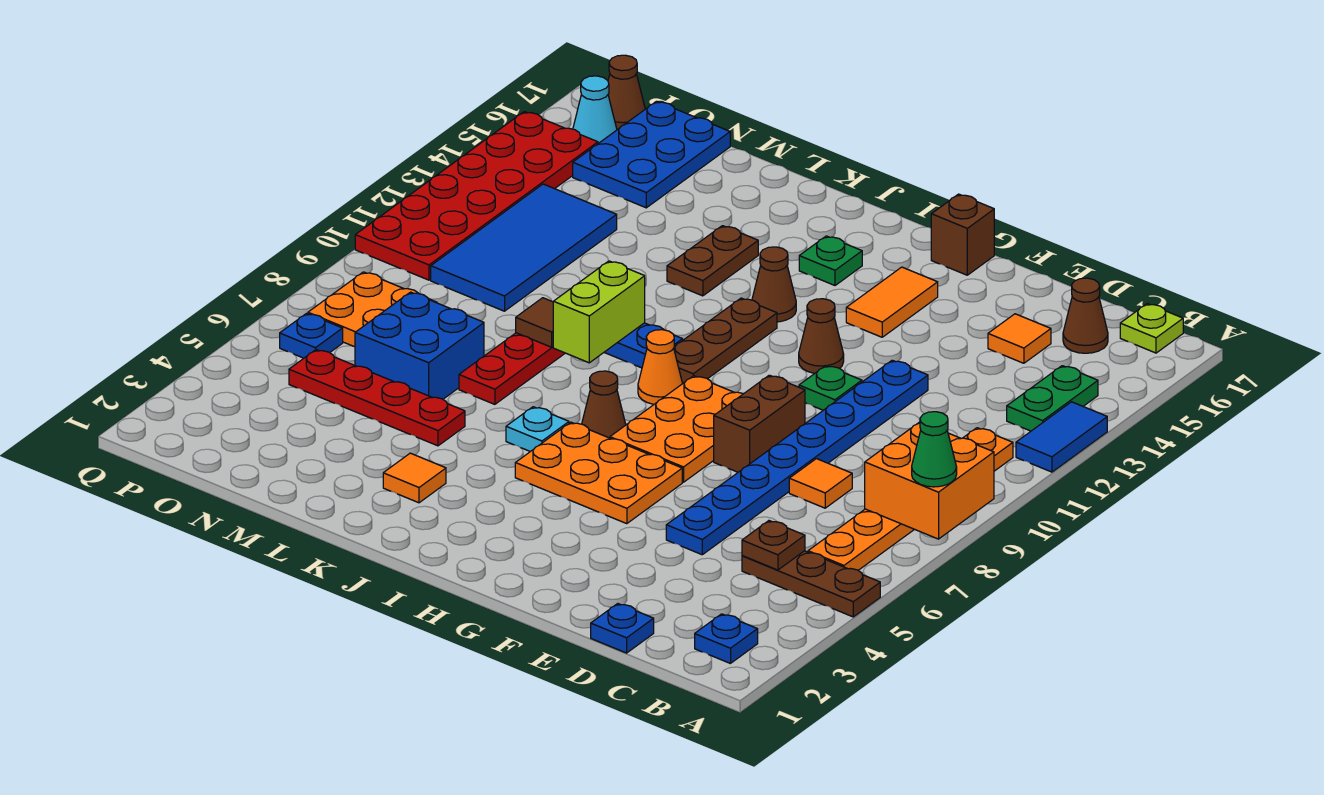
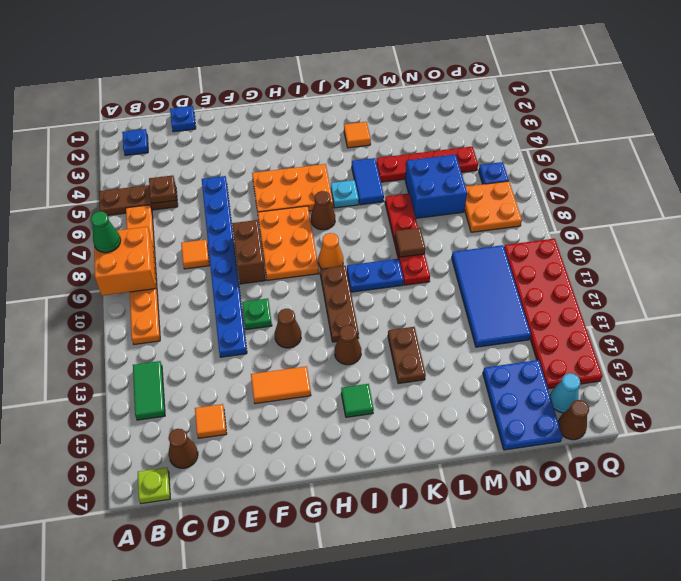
blue tile A12:A13 level 1 -> blue tile K5:K6 level 1
green plate B13:B14 level 1 -> green tile B13:B14 level 1
orange tile G14:G15 level 1 -> orange tile F14:G14 level 1
brown brick G17 level 1 -> none
green plate I15 level 1 -> green tile I15 level 1
lime brick K9:K10 level 2 -> none

